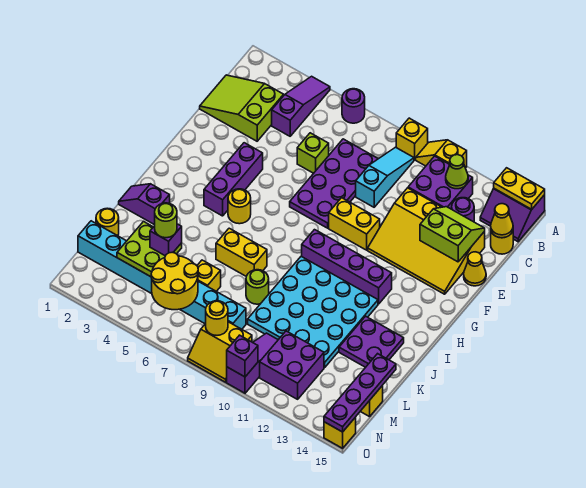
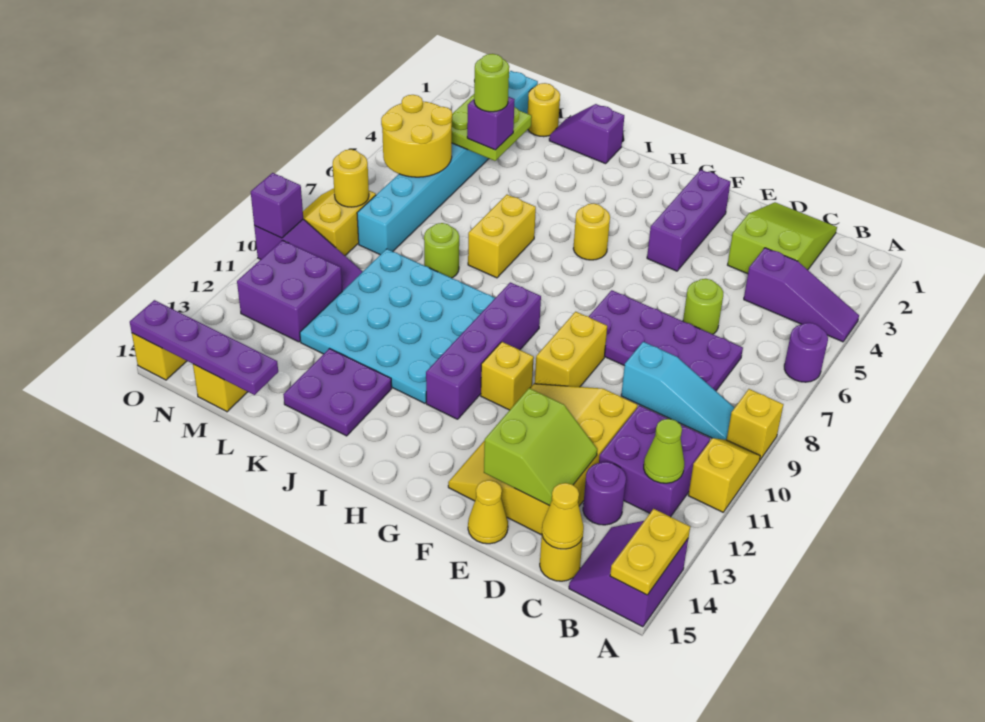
lime brick D6 level 1 -> lime round brick D6 level 1
purple brick F4:H4 level 1 -> purple brick F2:F4 level 1
purple slope J1:J2 level 1 top 2 -> purple slope J1:K1 level 1 top J
yellow brick L6 level 1 -> yellow brick G11 level 1

